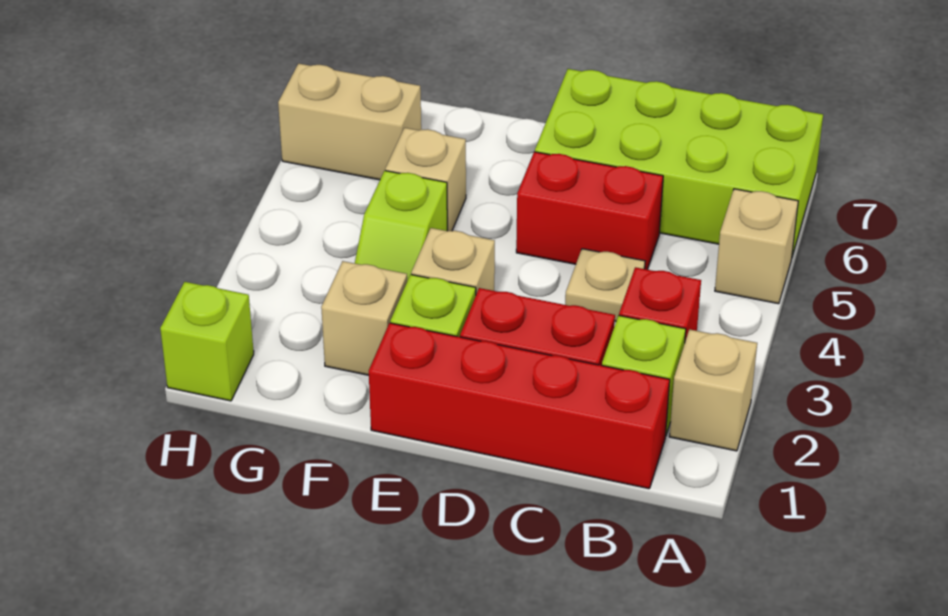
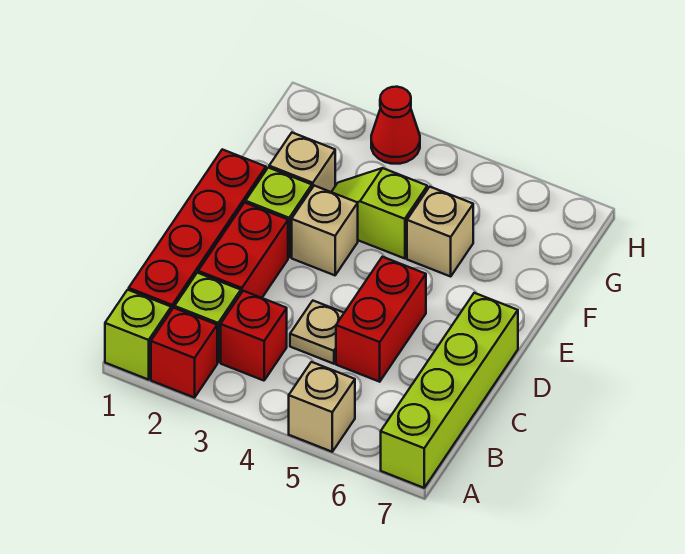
tan brick A2 level 1 -> red brick A2 level 1
lime brick A6:D7 level 1 -> lime brick A7:D7 level 1
tan brick G6:H6 level 1 -> none
lime brick H1 level 1 -> lime brick A1 level 1
none -> red cone H3 level 1

